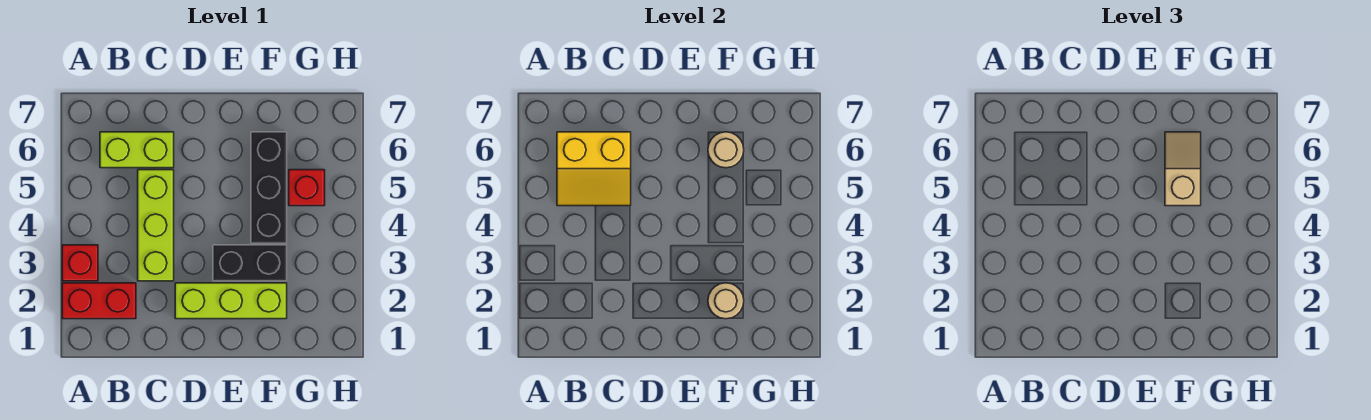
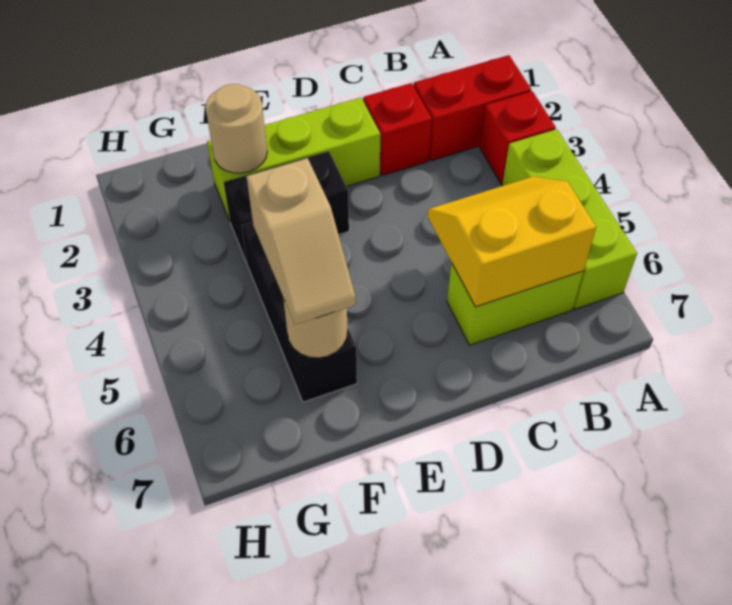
lime brick C3:C5 level 1 -> lime brick A4:A6 level 1
red brick G5 level 1 -> red brick C2 level 1

